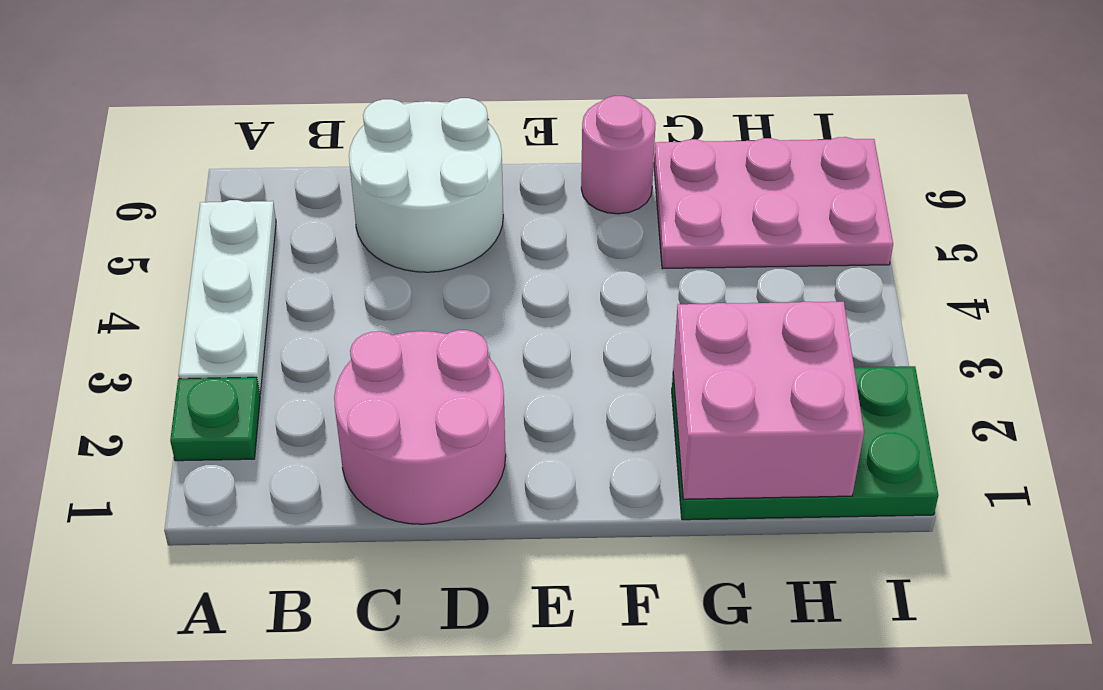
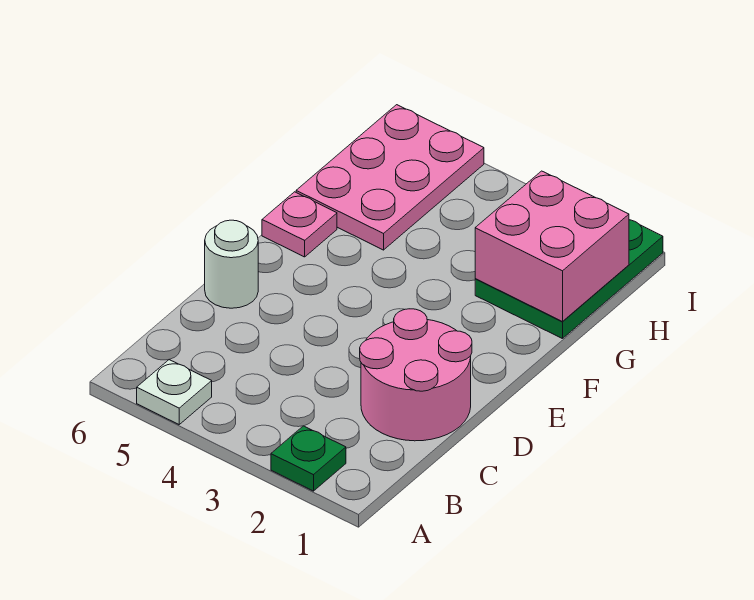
white plate A3:A5 level 1 -> white plate A5 level 1
white round brick C5:D6 level 1 -> white round brick D6 level 1
pink round brick F6 level 1 -> pink plate F6 level 1

